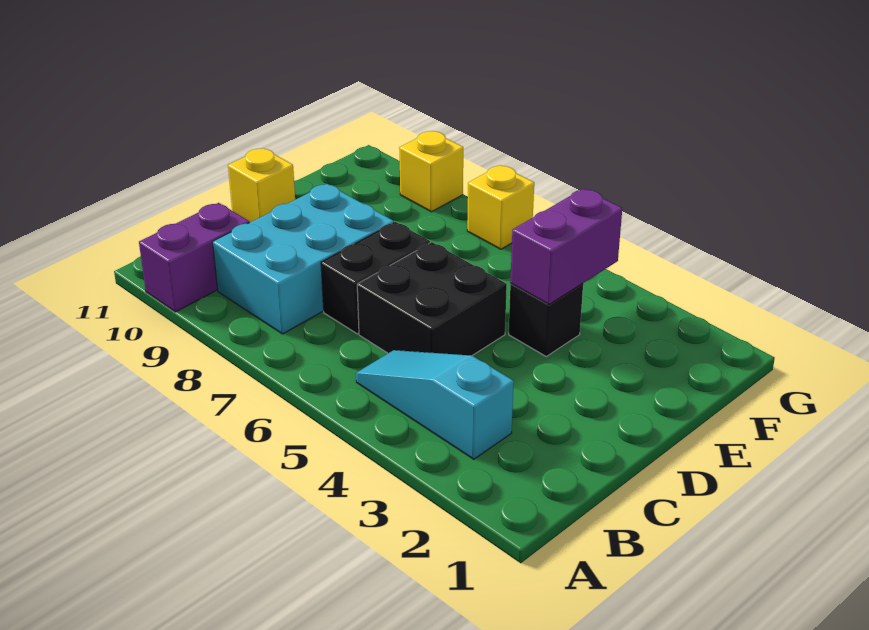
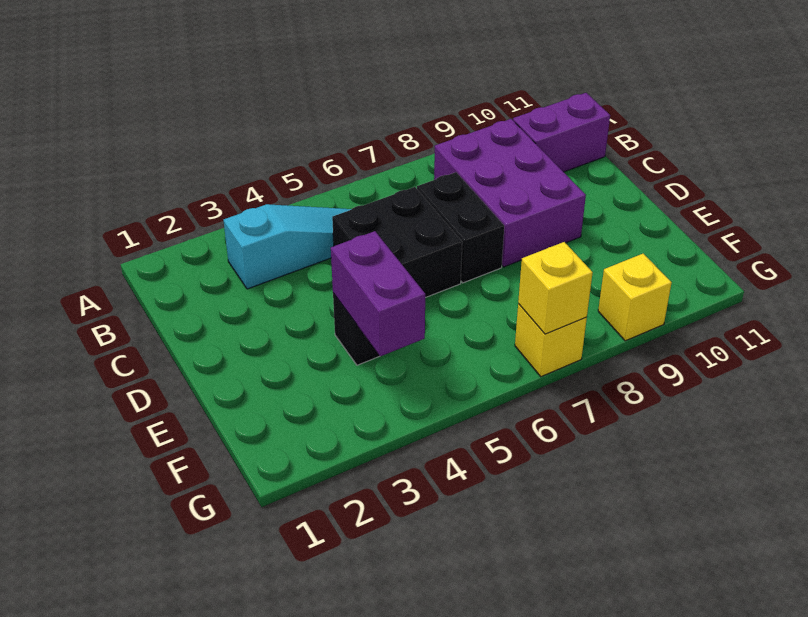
purple brick A10:B10 level 1 -> purple brick B10:B11 level 1
cyan brick B8:D9 level 1 -> purple brick B8:D9 level 1
yellow brick D11 level 1 -> yellow brick G7 level 2

